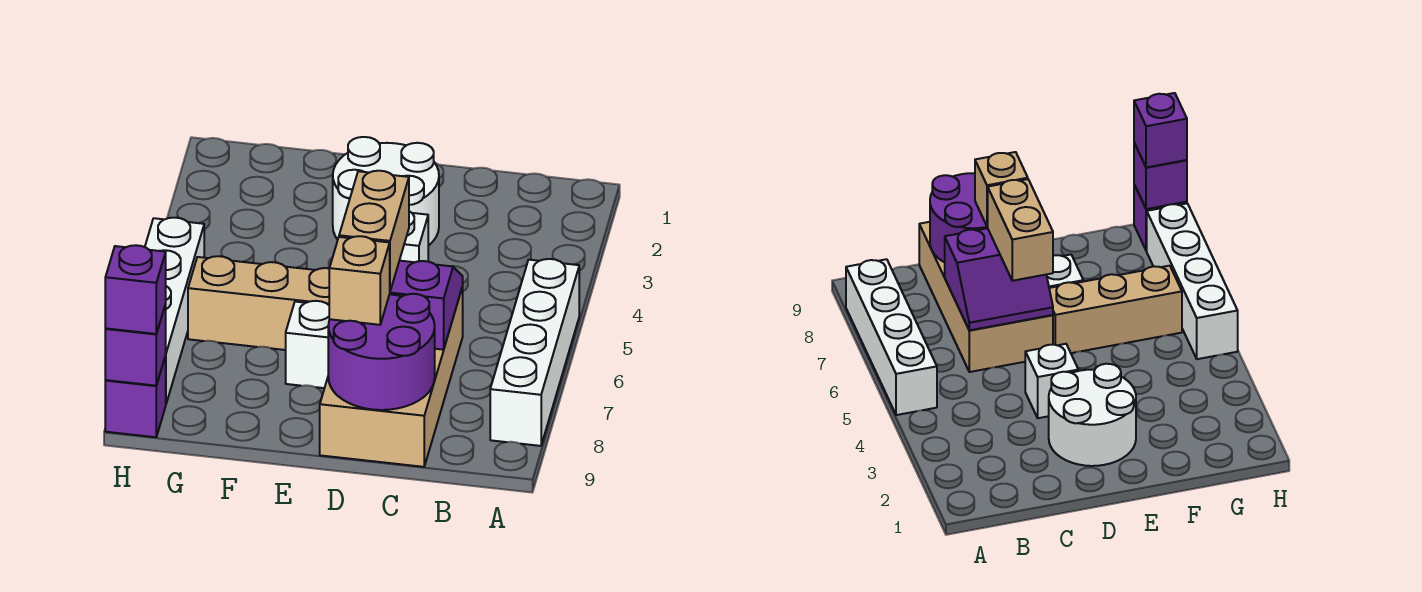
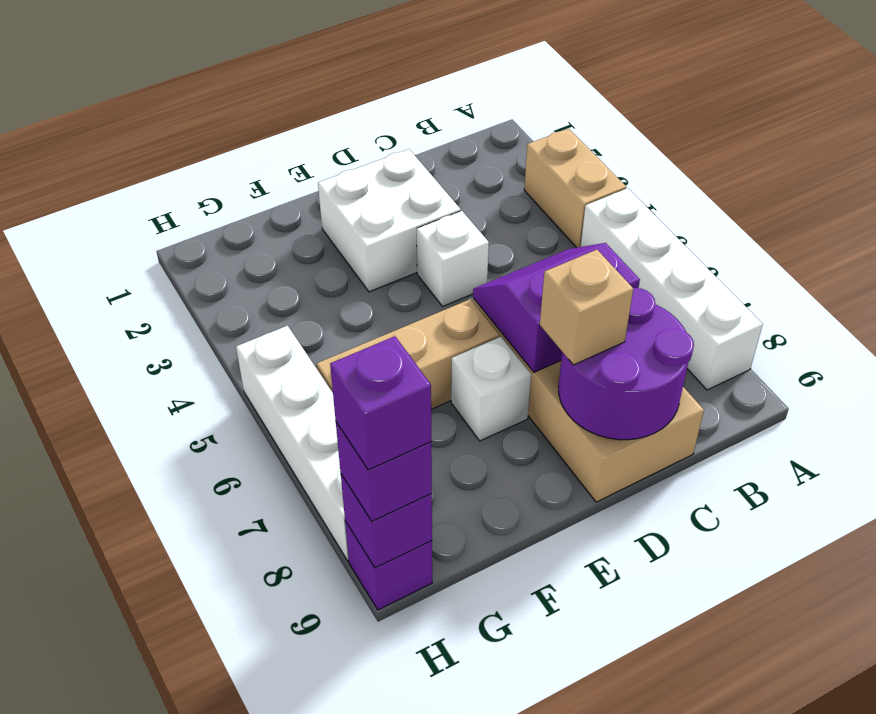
white round brick D2:E3 level 1 -> white brick D2:E3 level 1
tan brick D6:D7 level 3 -> tan brick A3:A4 level 1
none -> purple brick H9 level 4

